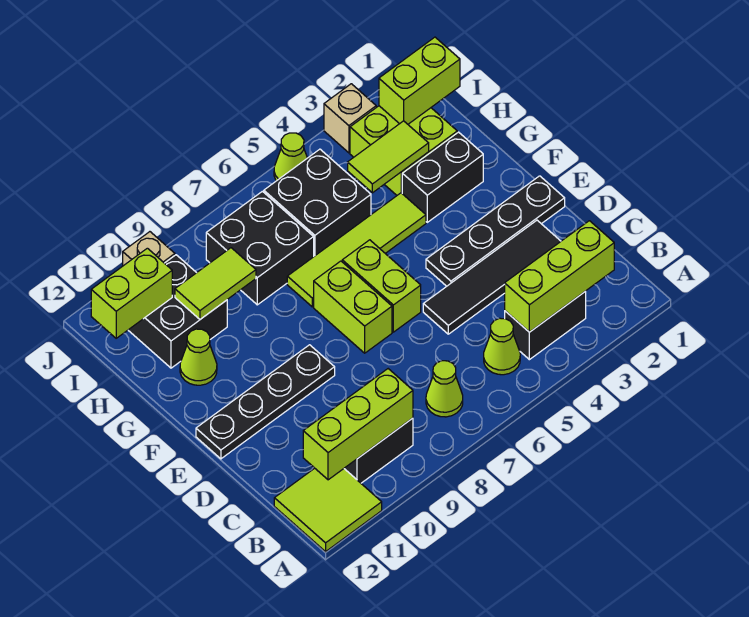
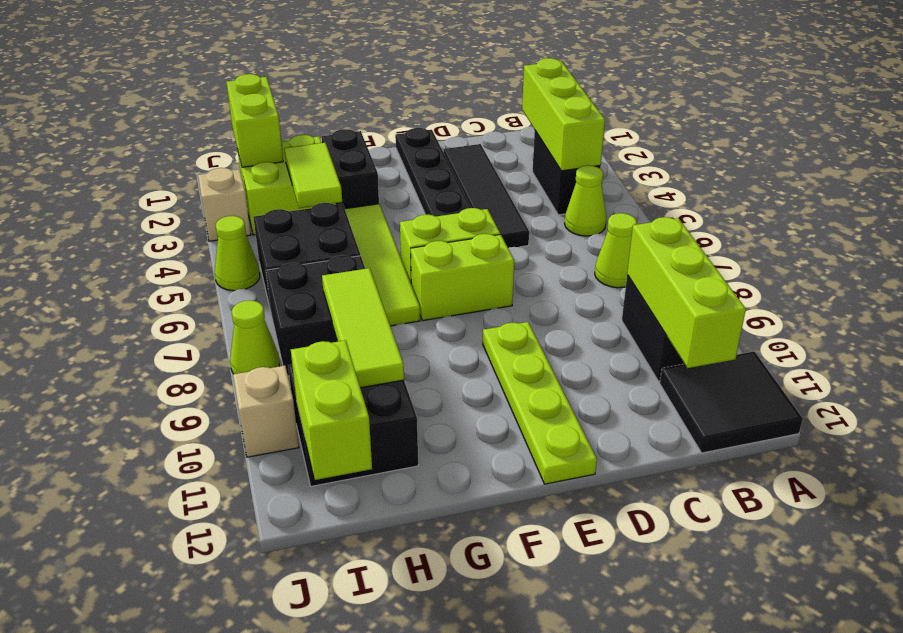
lime tile A11:B12 level 1 -> black tile A11:B12 level 1
black plate E9:E12 level 1 -> lime plate E9:E12 level 1
lime cone G11 level 1 -> lime cone J8 level 1
lime tile H9:H10 level 2 -> lime tile H8:H10 level 2

